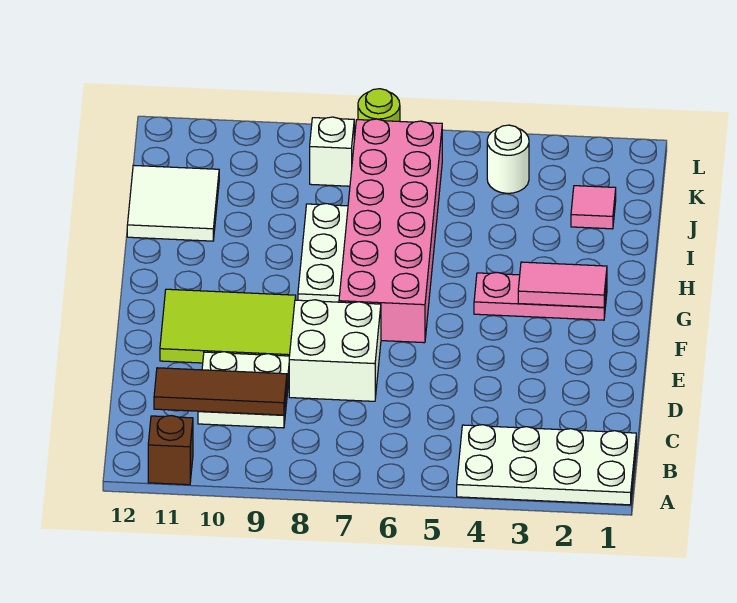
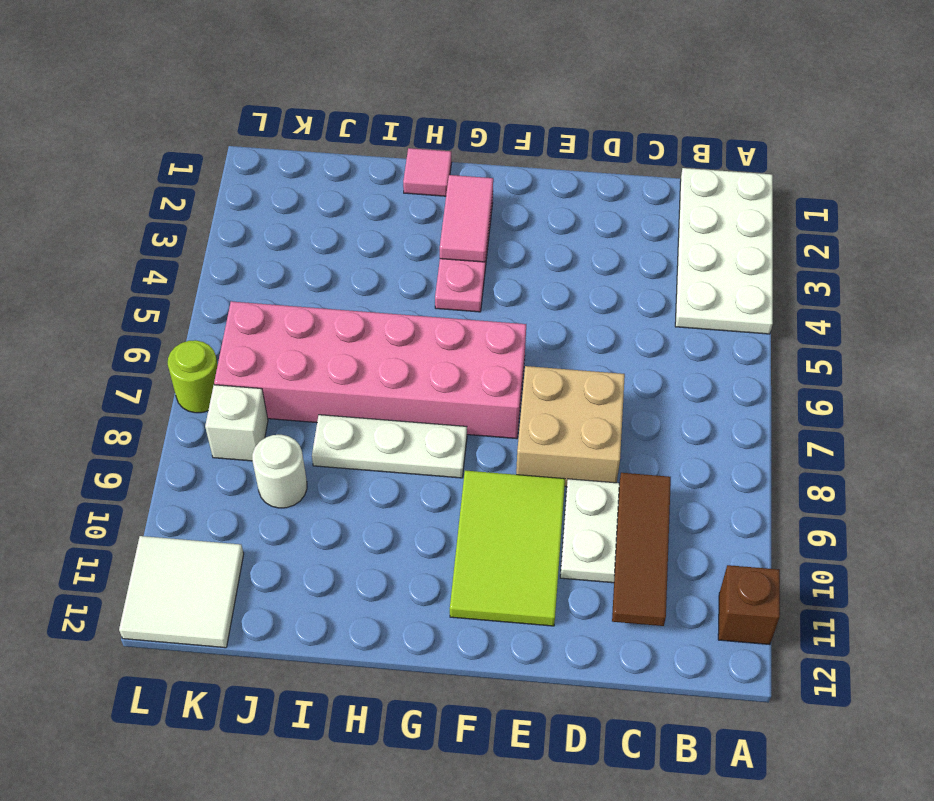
white brick D7:E8 level 1 -> tan brick D7:E8 level 1
white tile I11:J12 level 1 -> white tile K11:L12 level 1
pink tile J2 level 1 -> pink tile H1 level 1
white round brick K4 level 1 -> white round brick J9 level 1

